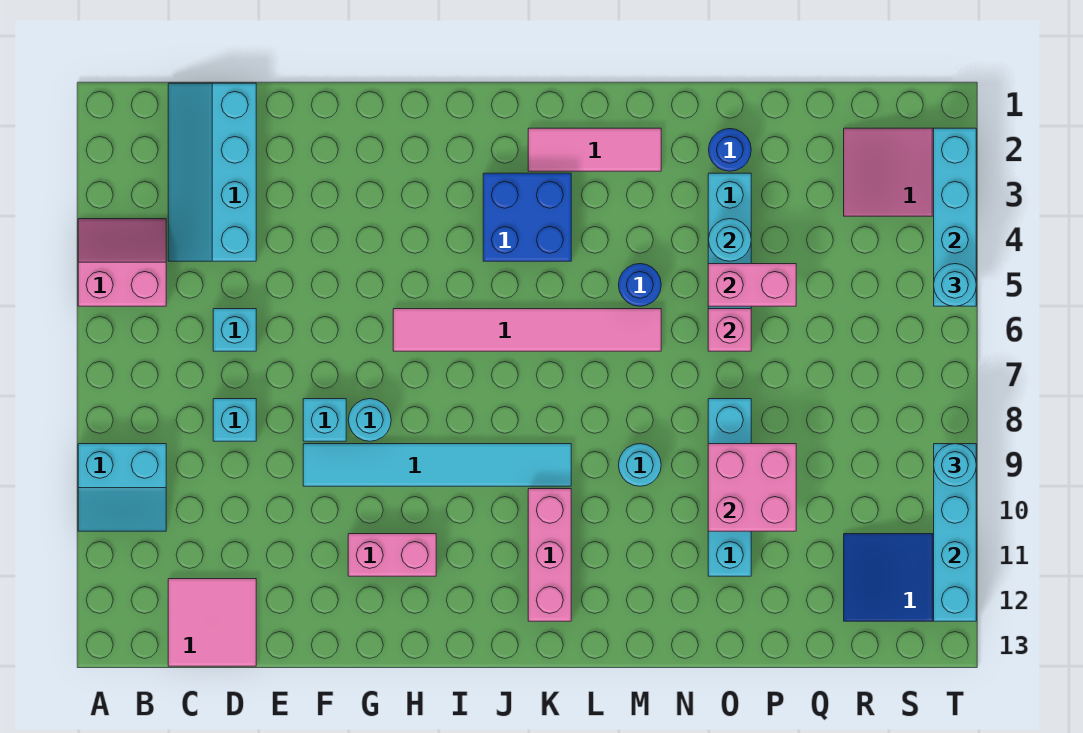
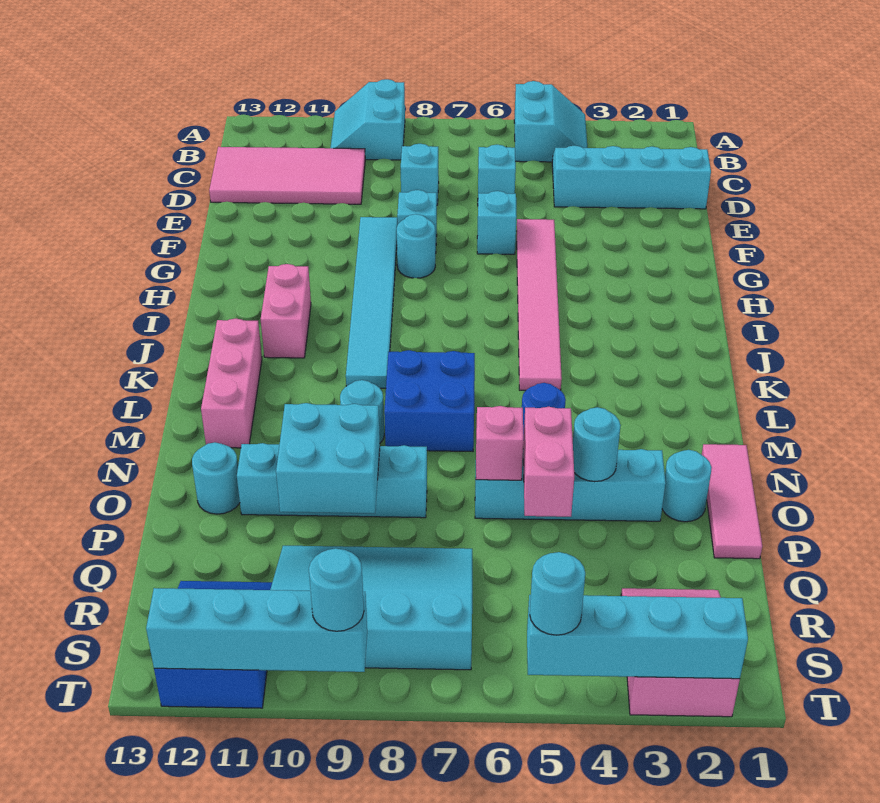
pink slope A4:B5 level 1 top 5 -> cyan slope A4:B5 level 1 top 5
pink tile C12:D13 level 1 -> pink tile C10:D13 level 1
none -> cyan brick F6 level 1
pink brick G11:H11 level 1 -> pink brick I11:J11 level 1
pink tile H6:M6 level 1 -> pink tile F5:K5 level 1
blue brick J3:K4 level 1 -> blue brick L7:M8 level 1
pink tile K2:M2 level 1 -> pink tile N1:P1 level 1
pink brick K10:K12 level 1 -> pink brick K12:M12 level 1
blue round brick O2 level 1 -> cyan round brick O2 level 1
pink brick O9:P10 level 2 -> cyan brick O9:P10 level 2
none -> cyan round brick O12 level 1
none -> cyan slope Q7:S10 level 1 top S

